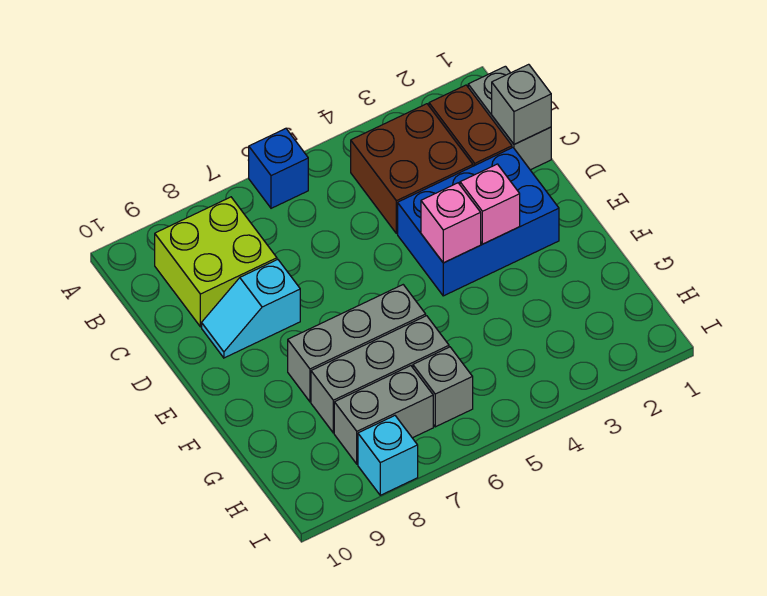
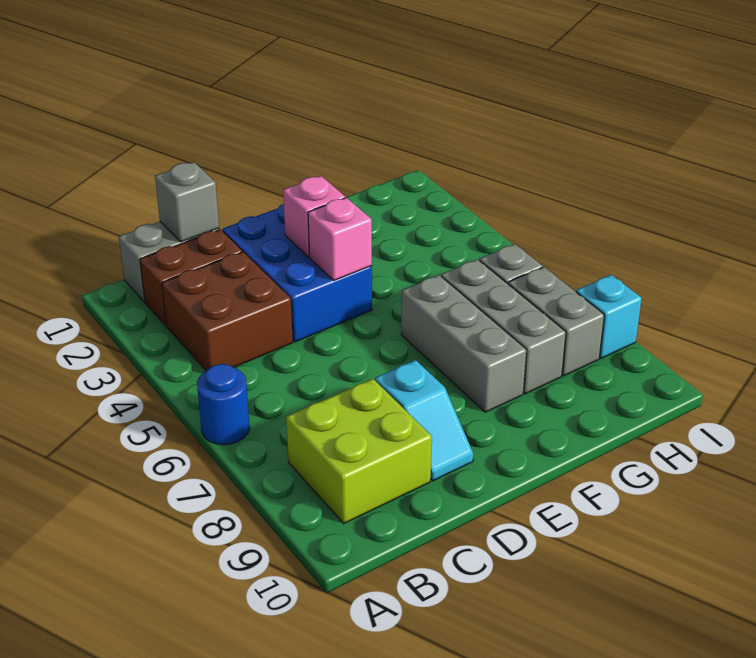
blue brick A6 level 1 -> blue round brick A6 level 1

